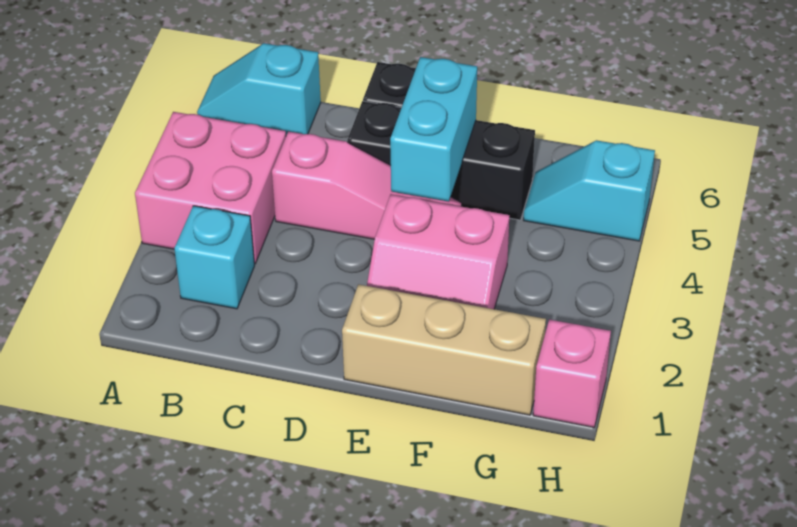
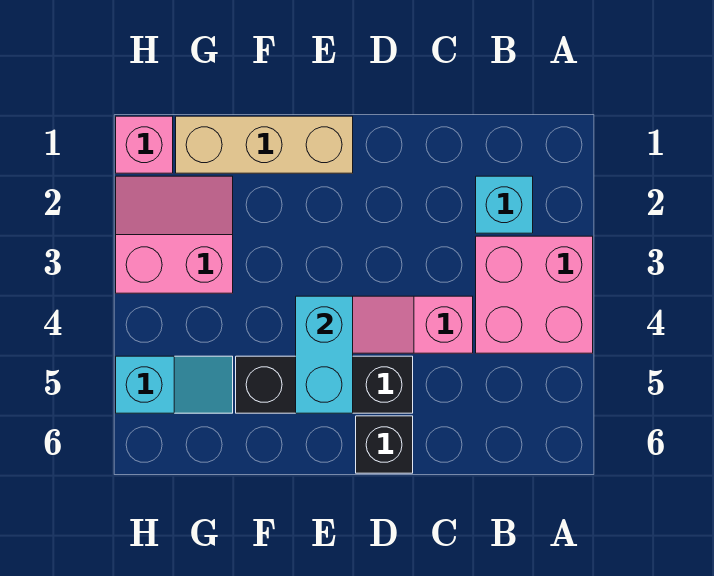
cyan slope A6:B6 level 1 top B -> none
pink slope E2:F3 level 1 top 3 -> pink slope G2:H3 level 1 top 3

